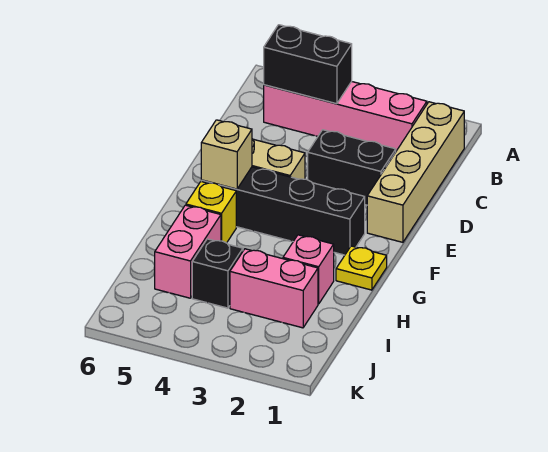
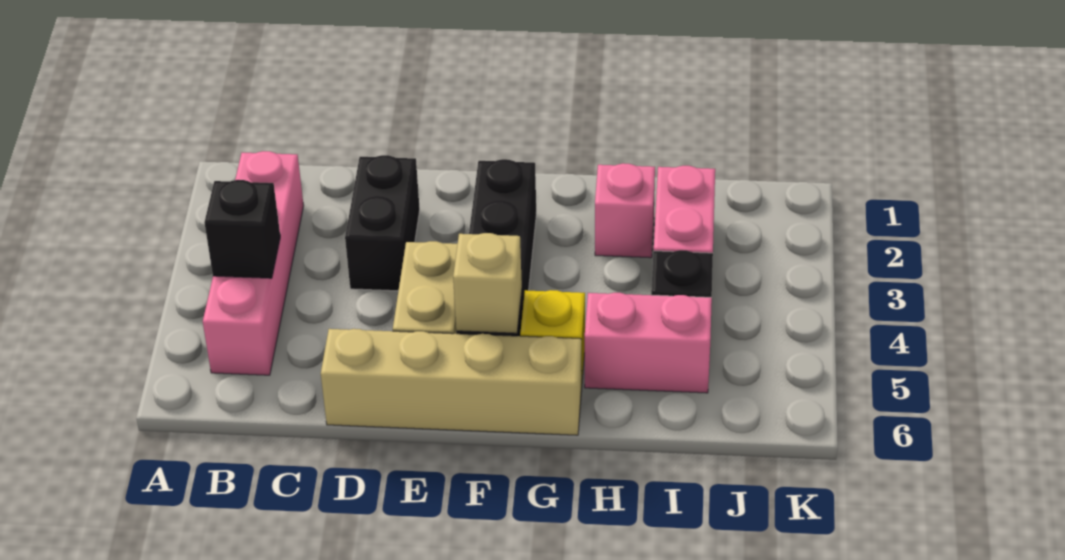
tan brick B1:E1 level 1 -> tan brick D6:G6 level 1
black brick B4:B5 level 2 -> black brick B4 level 2
yellow plate G1 level 1 -> none

